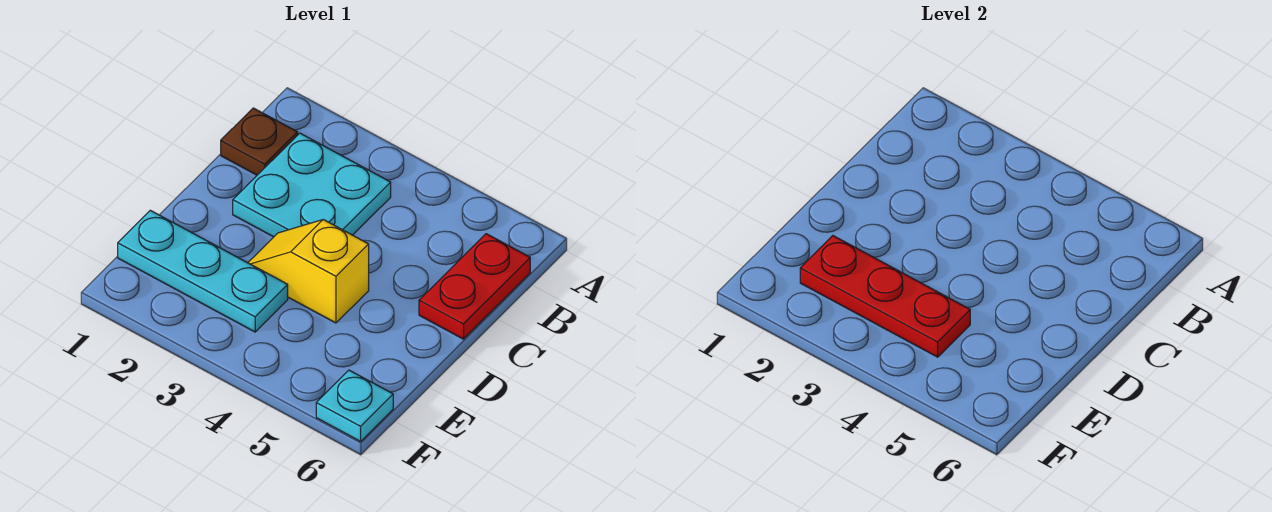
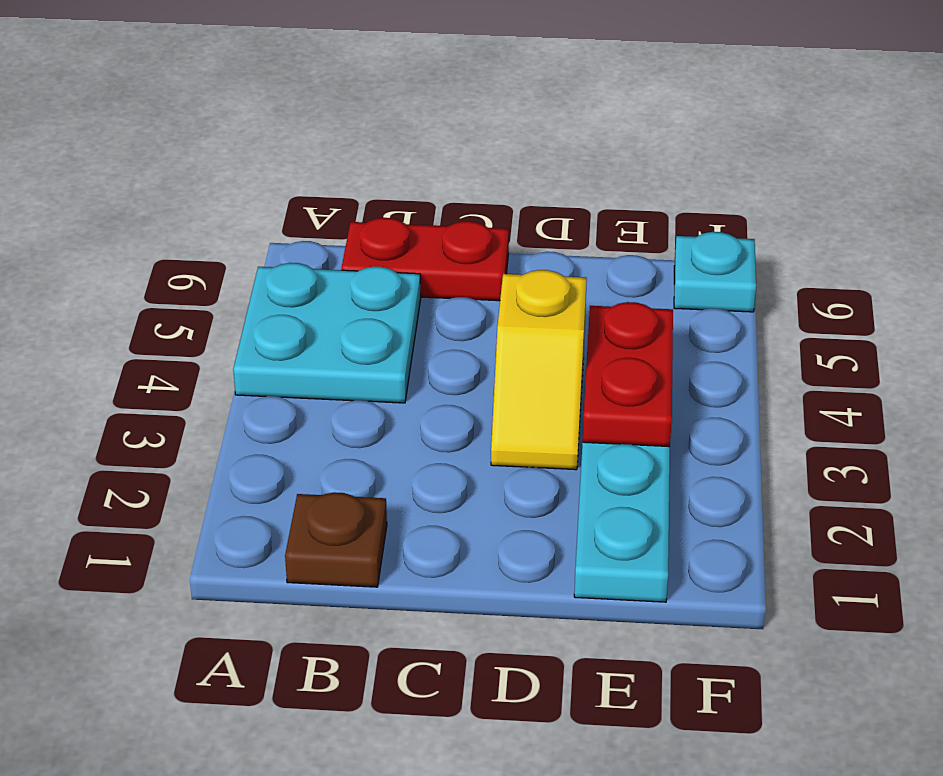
cyan plate B2:C3 level 1 -> cyan plate A4:B5 level 1
red plate E2:E4 level 2 -> red plate E3:E4 level 2

